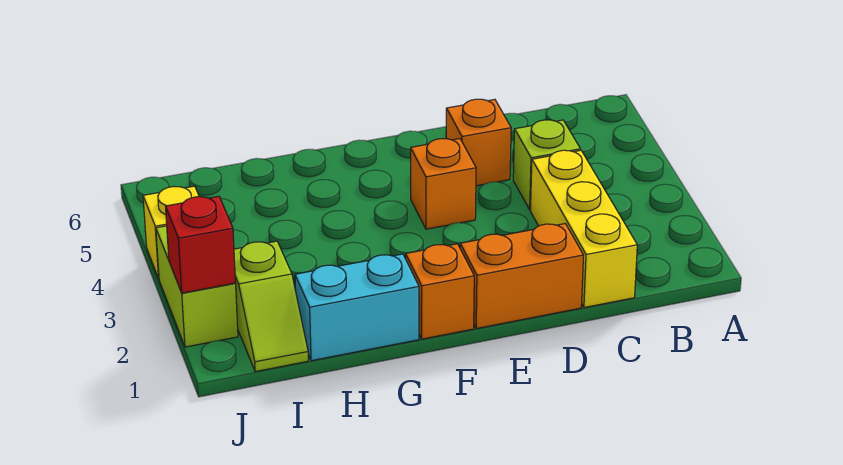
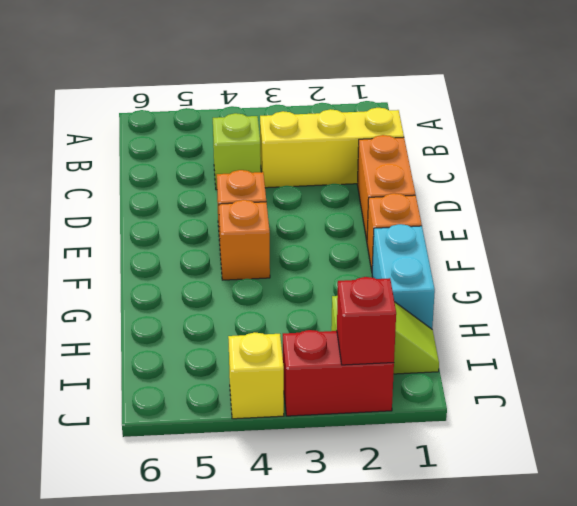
orange brick D5 level 1 -> orange brick F4 level 1
lime brick J2:J3 level 1 -> red brick J2:J3 level 1

